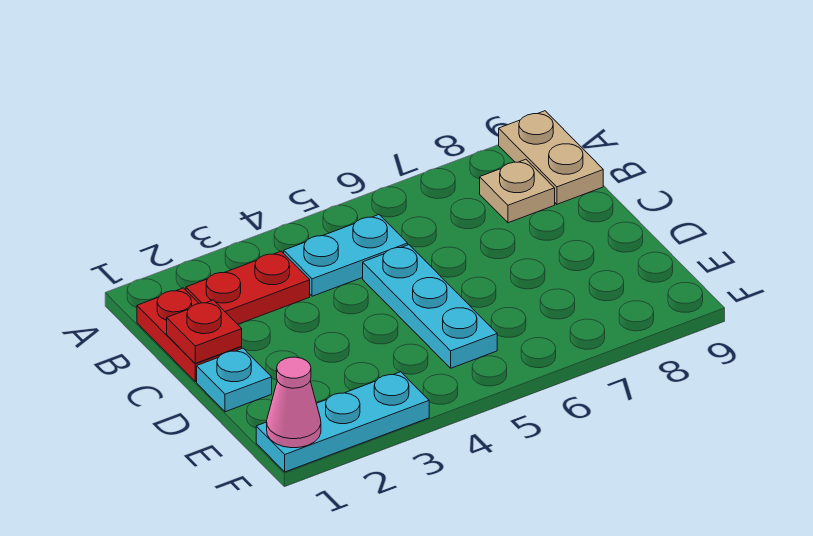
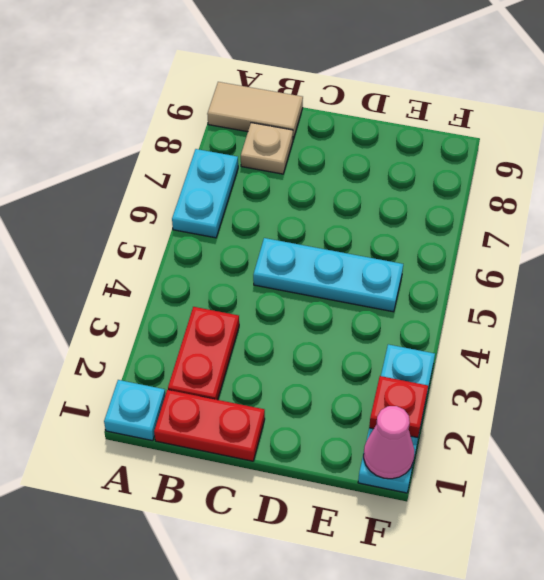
tan plate A9:B9 level 1 -> tan tile A9:B9 level 1
cyan plate B4:B5 level 1 -> cyan plate A6:A7 level 1
red plate C1 level 2 -> red plate F2 level 2
cyan plate D1 level 1 -> cyan plate A1 level 1

